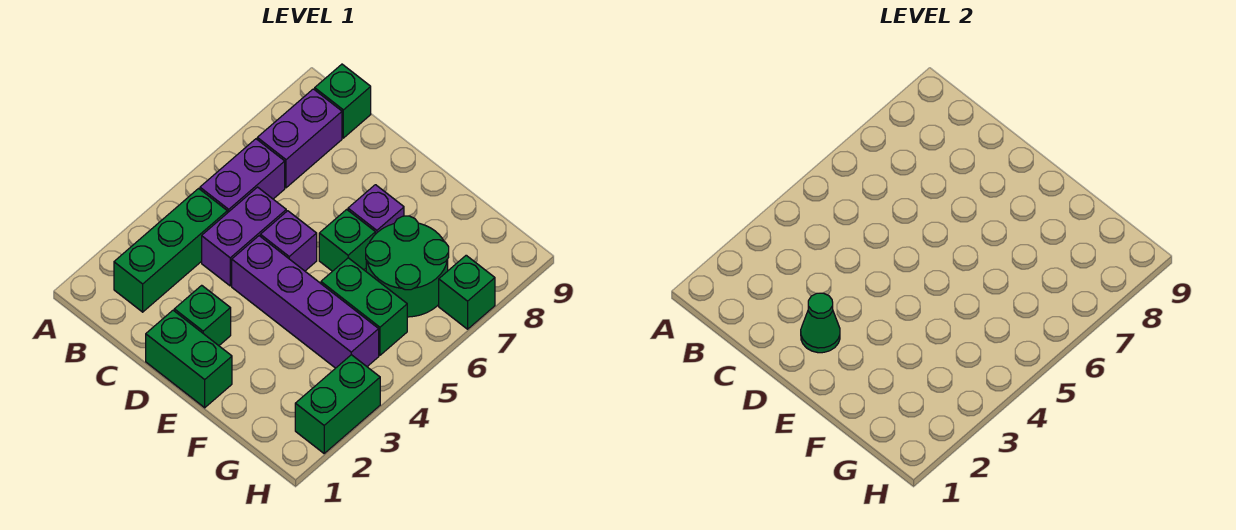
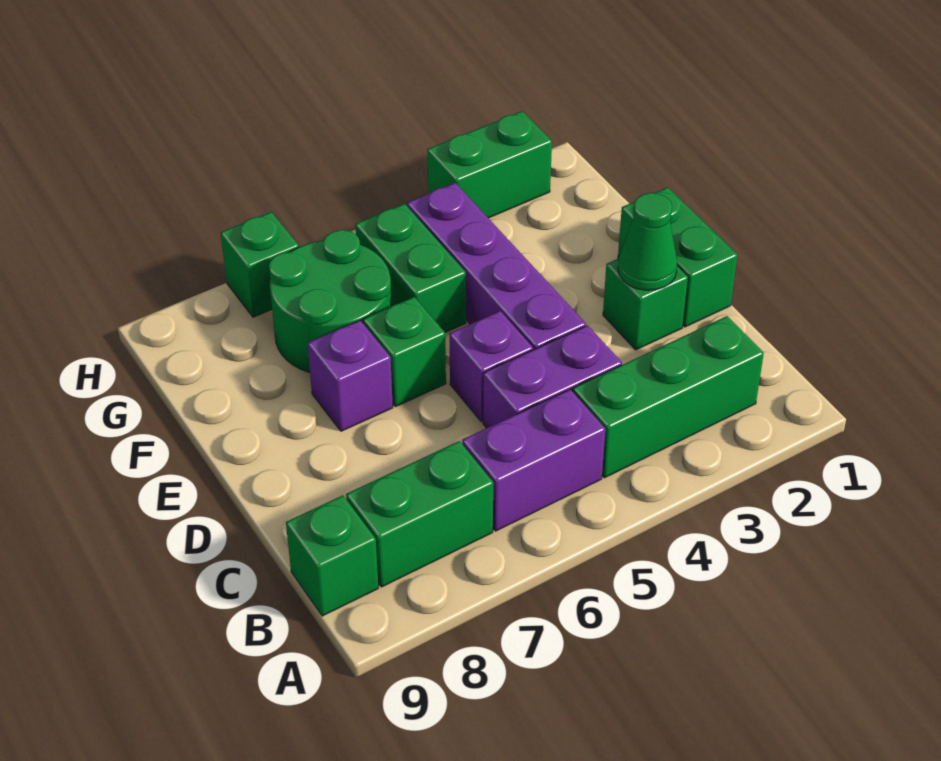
purple brick B7:B8 level 1 -> green brick B7:B8 level 1

